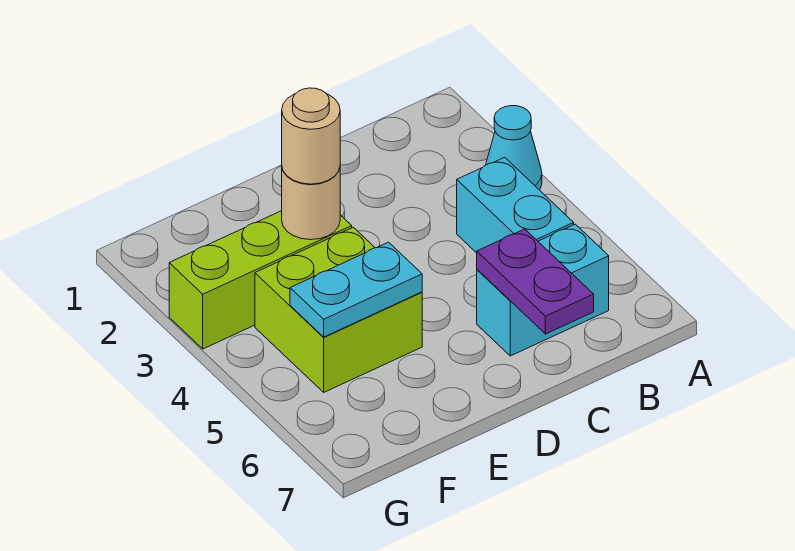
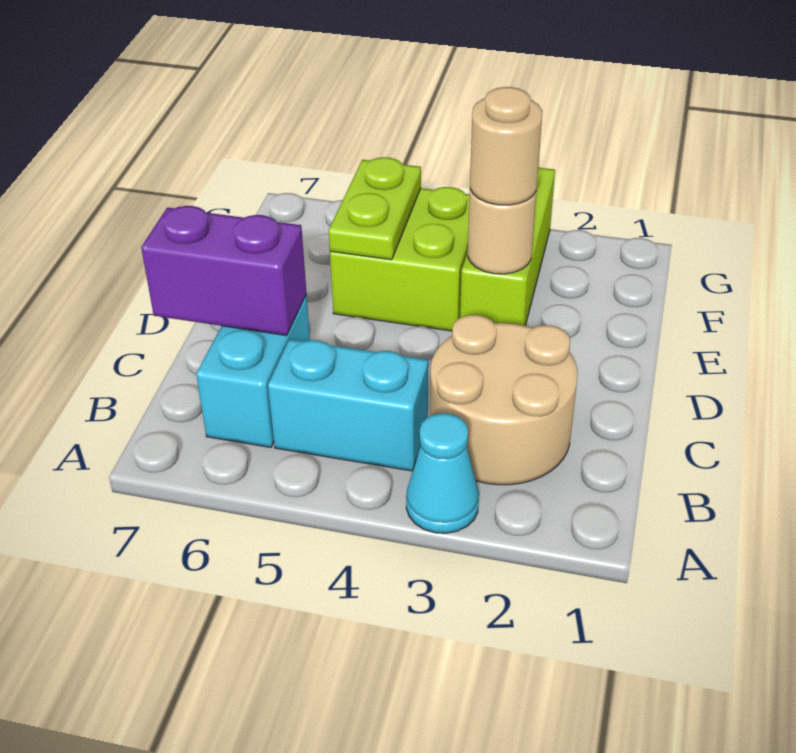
none -> tan round brick B2:C3 level 1
purple plate C6:C7 level 2 -> purple brick C6:C7 level 2
cyan plate E5:F5 level 2 -> lime plate E5:F5 level 2

